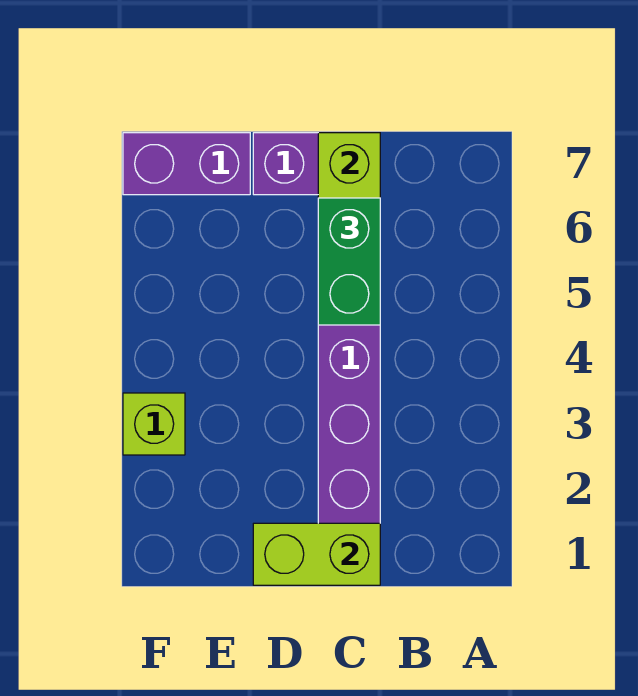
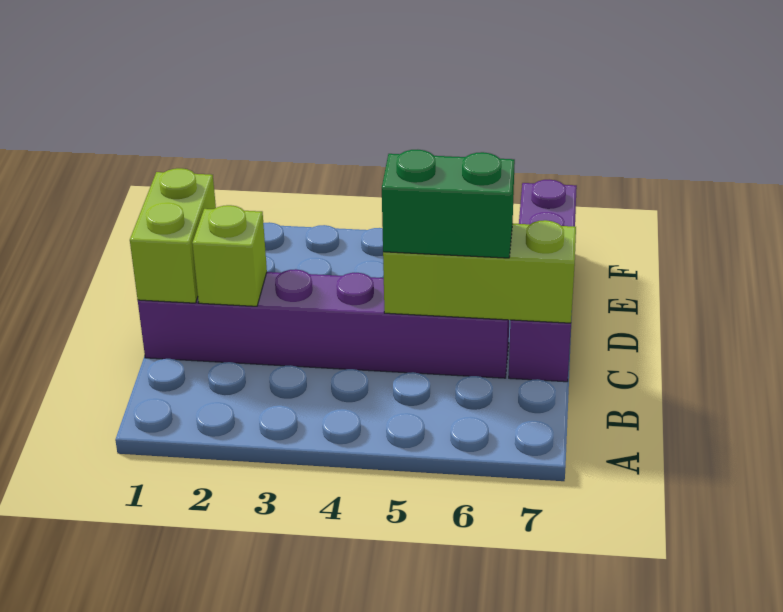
lime brick F3 level 1 -> lime brick C2 level 2

